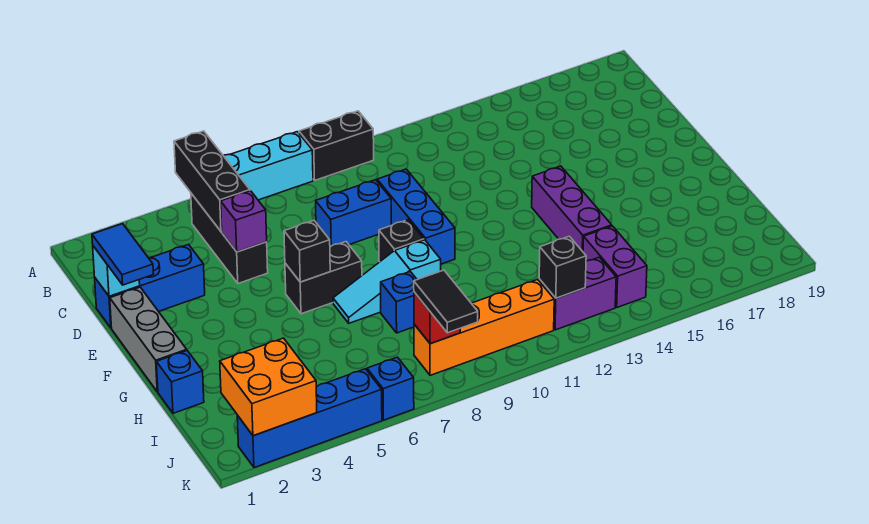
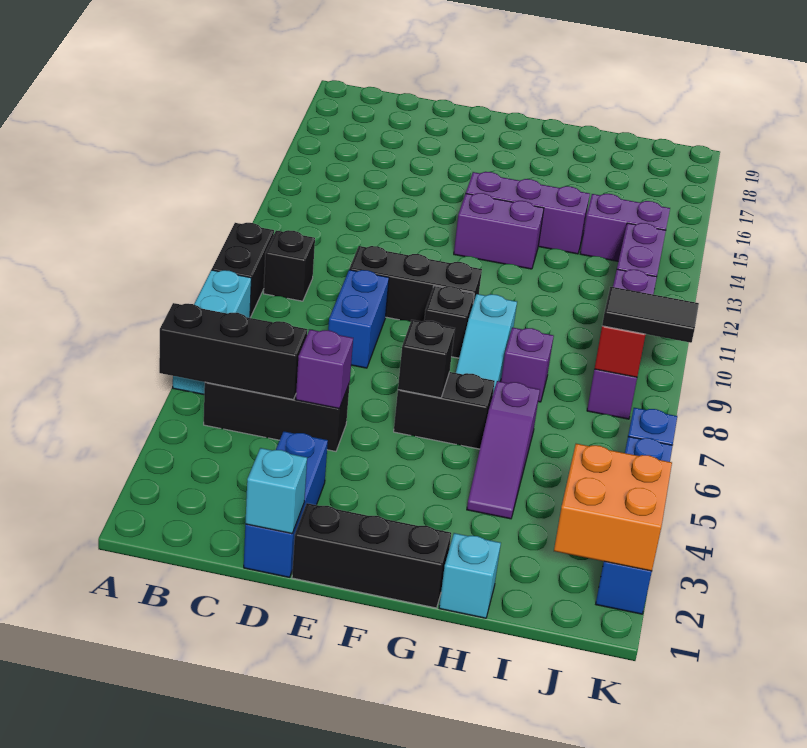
blue tile D1:E1 level 3 -> none
blue brick D10:F10 level 1 -> black brick D10:F10 level 1
grey brick E1:G1 level 1 -> black brick E1:G1 level 1
black brick F6:F7 level 1 -> black brick F6:G6 level 1
none -> purple brick F13:G13 level 1
blue brick H1 level 1 -> cyan brick H1 level 1
none -> purple slope H4:H6 level 1 top 6
blue brick H8 level 1 -> purple brick H8 level 1
orange brick J8:J11 level 1 -> purple brick J8:J11 level 1
black brick J12 level 2 -> black brick B10 level 1

